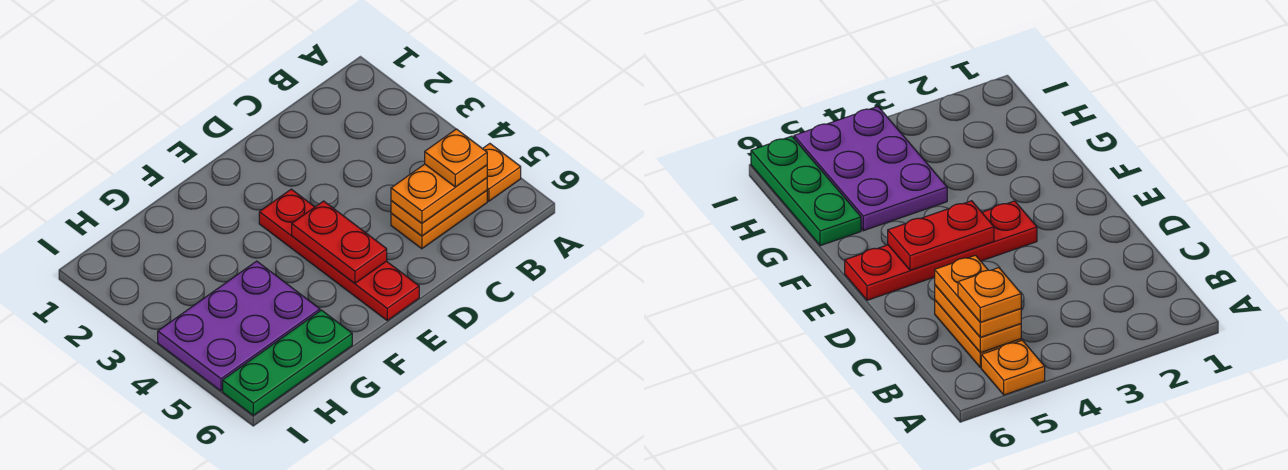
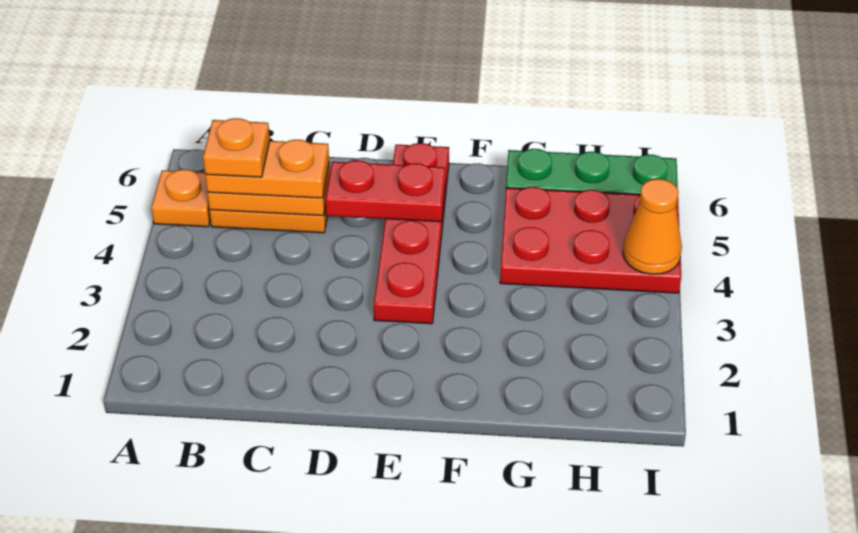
red plate E4:E5 level 2 -> red plate D5:E5 level 2
purple plate G4:I5 level 1 -> red plate G4:I5 level 1
none -> orange cone I4 level 2

